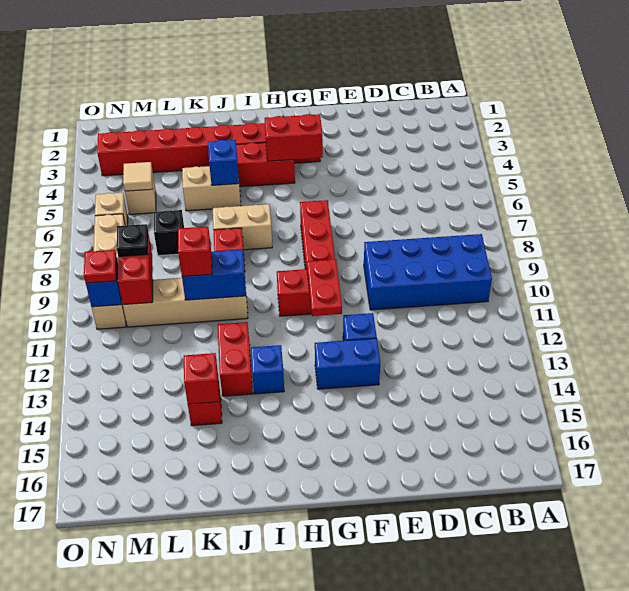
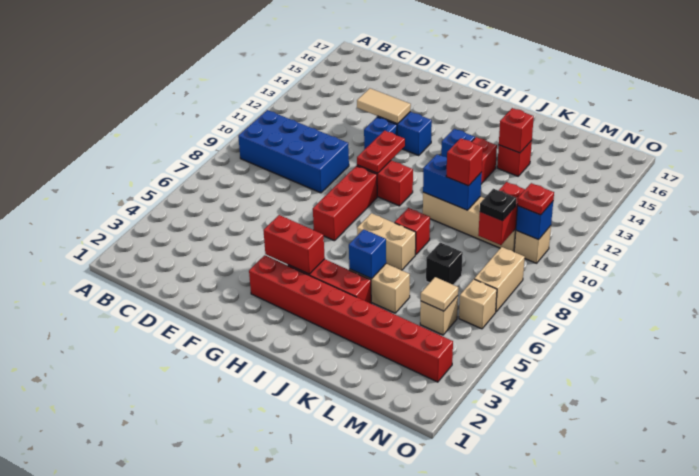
none -> tan tile E13:F13 level 2

